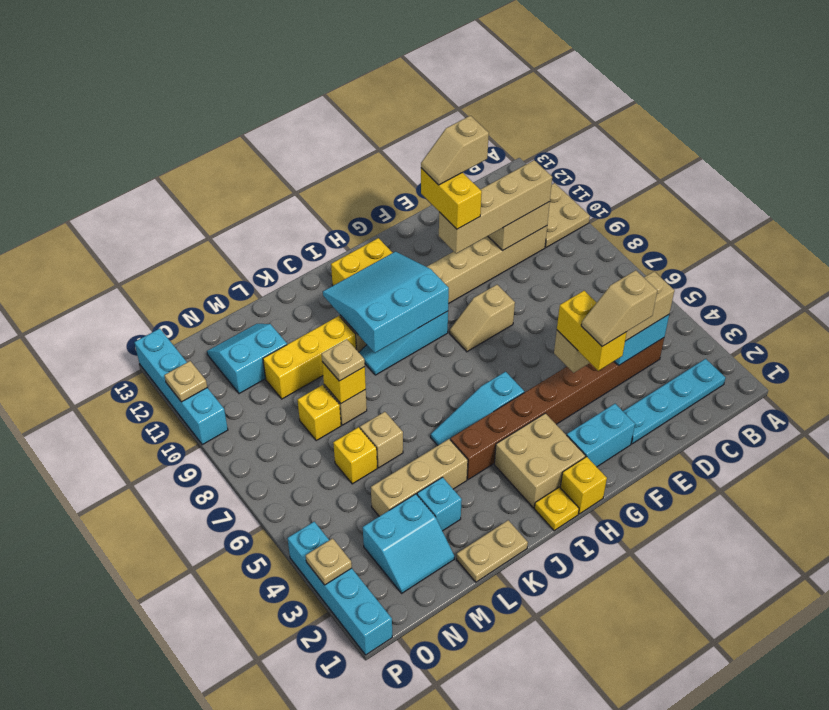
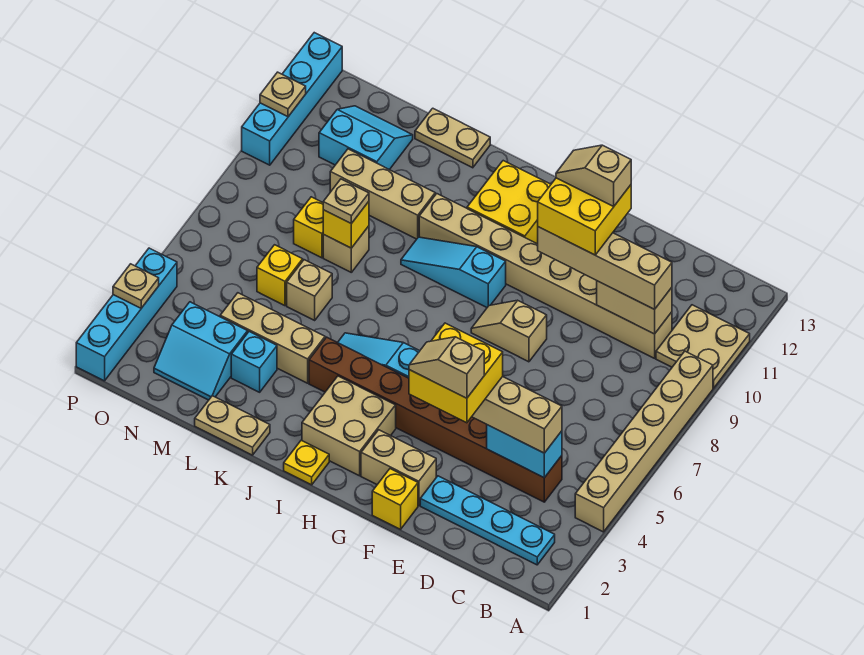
none -> tan brick A4:A9 level 1
cyan brick F2:G2 level 1 -> tan brick F2:G2 level 1
yellow brick F3:F4 level 4 -> yellow brick E3:F4 level 4
yellow brick F10:F11 level 4 -> yellow brick E10:F11 level 4
yellow brick H1 level 1 -> yellow brick F1 level 1
cyan slope H9:J11 level 2 top 9 -> none
yellow brick K10:M10 level 1 -> tan brick K10:M10 level 1
none -> tan plate K13:L13 level 1

